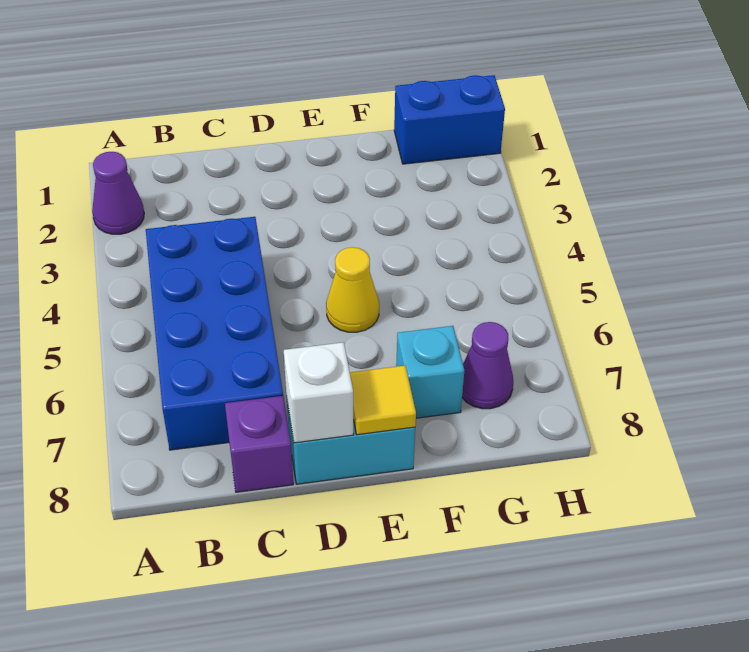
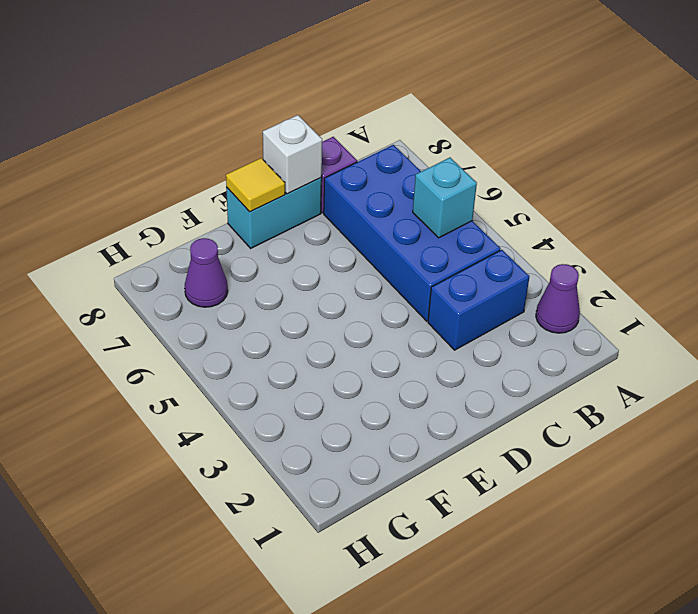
yellow cone E5 level 1 -> none
cyan brick F7 level 1 -> cyan brick B5 level 2
blue brick G1:H1 level 1 -> blue brick B3:C3 level 1

